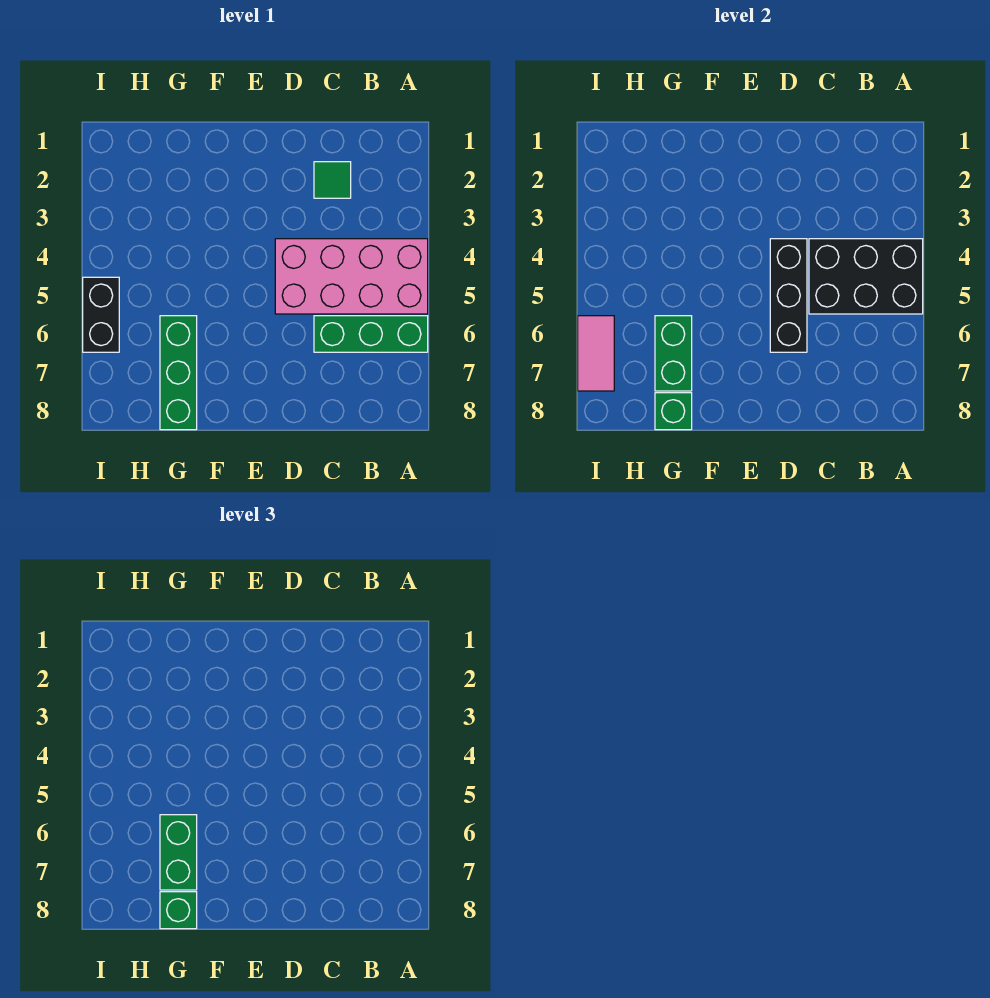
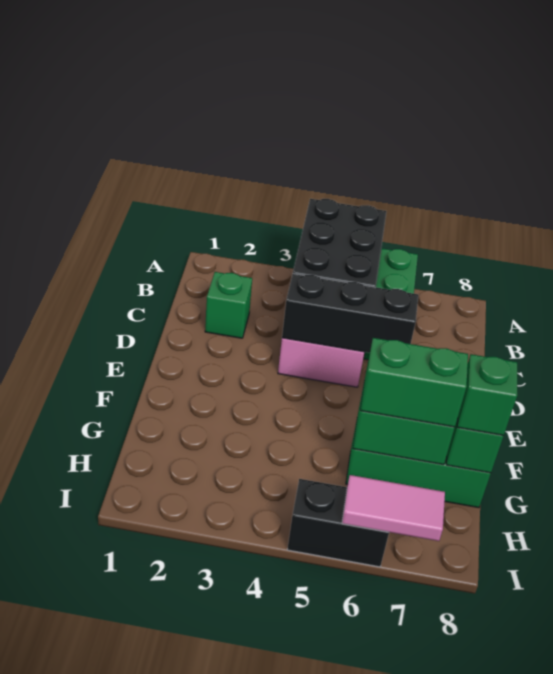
green tile C2 level 1 -> green brick C2 level 1

